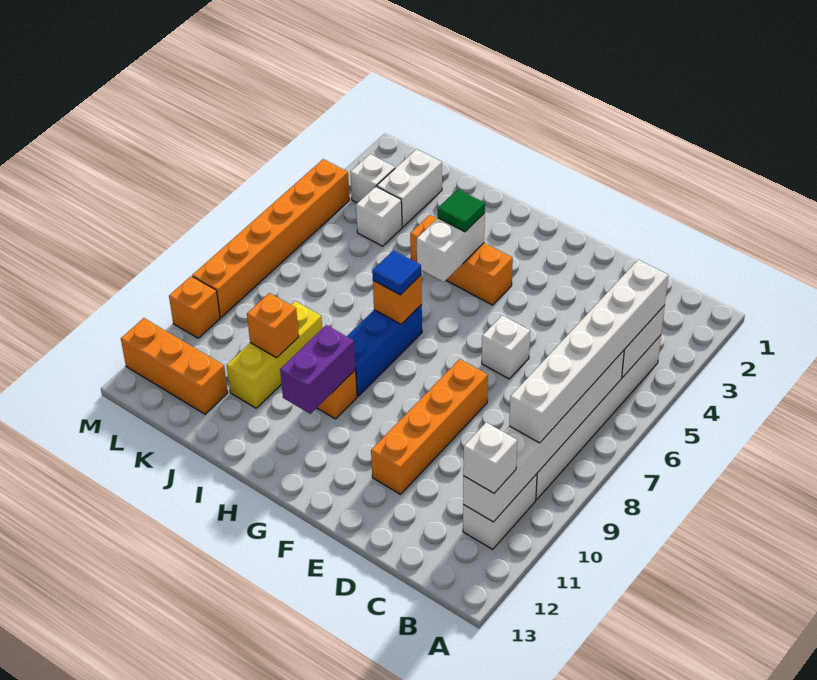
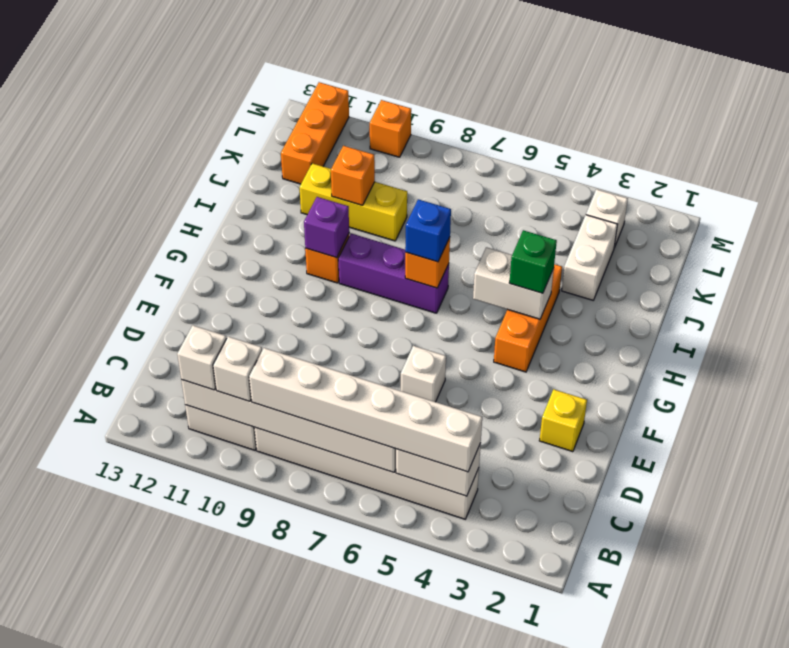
none -> yellow brick E2 level 1
orange brick E8:E11 level 1 -> none
green tile H4 level 3 -> green brick H4 level 3
blue brick H7:H9 level 1 -> purple brick H7:H9 level 1
blue tile H7 level 3 -> blue brick H7 level 3
purple brick H10:H11 level 2 -> purple brick H10 level 2
white brick K2:K3 level 1 -> white brick J3:K3 level 1
white brick K4 level 1 -> white brick B10 level 3
orange brick M4:M9 level 1 -> none

